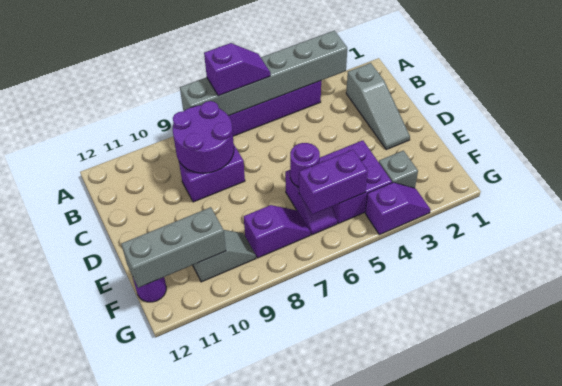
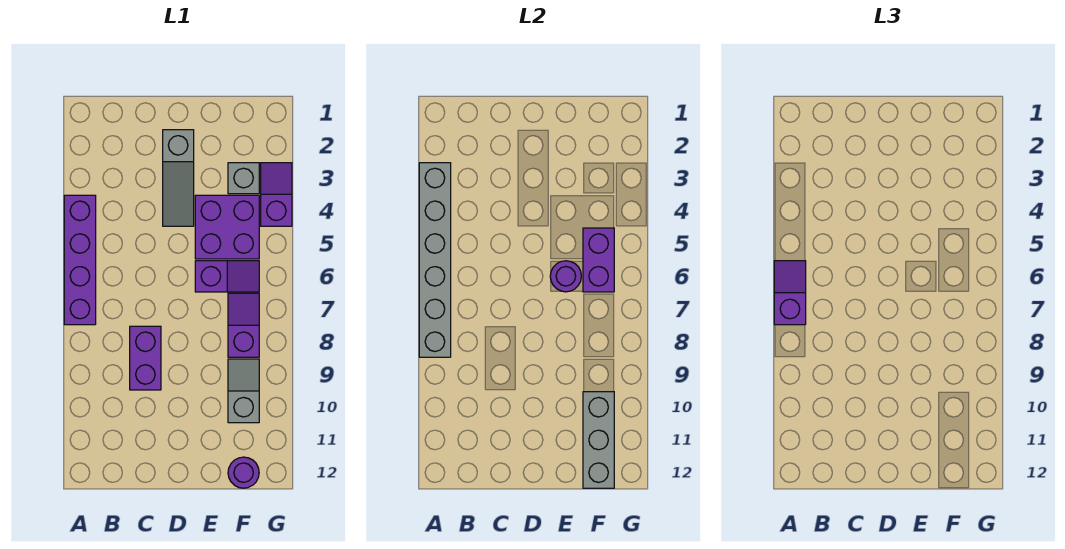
grey slope B2:D2 level 1 top B -> grey slope D2:D4 level 1 top 2
purple round brick B8:C9 level 2 -> none

